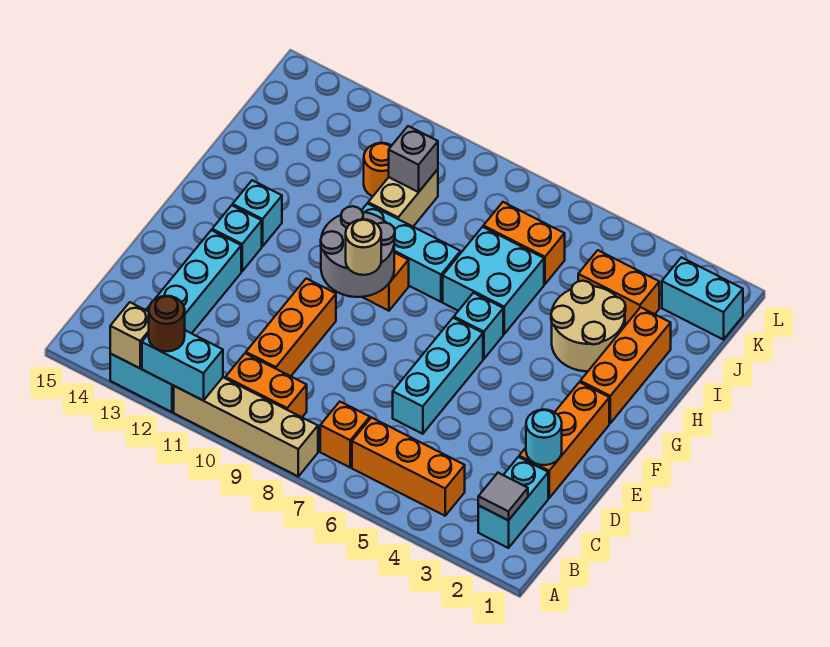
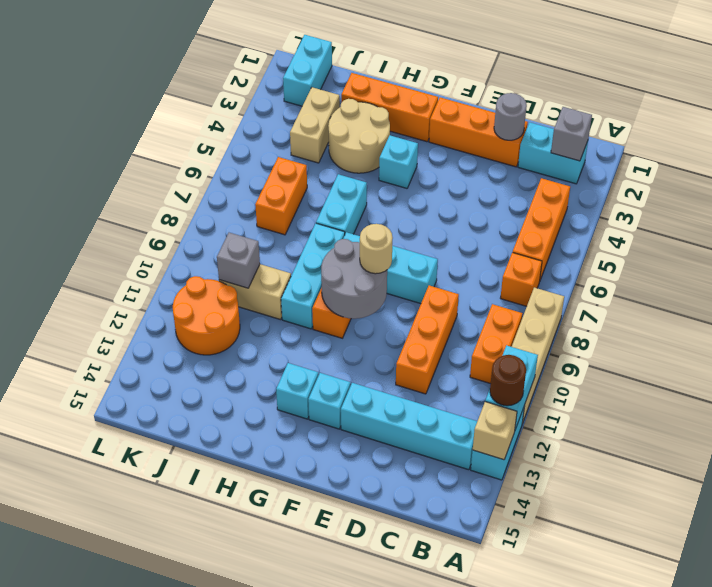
grey tile B2 level 2 -> grey brick B2 level 2
orange brick C10:E10 level 1 -> orange brick D9:D11 level 1
cyan round brick D2 level 2 -> grey round brick D2 level 2
cyan brick D6:F6 level 1 -> cyan brick E8:G8 level 1
cyan brick G6 level 1 -> cyan brick G4 level 1
cyan brick H6:I7 level 1 -> cyan brick H6:H7 level 1
orange brick J3:J4 level 1 -> tan brick J3:J4 level 1
orange round brick J11 level 1 -> orange round brick J11:K12 level 1

